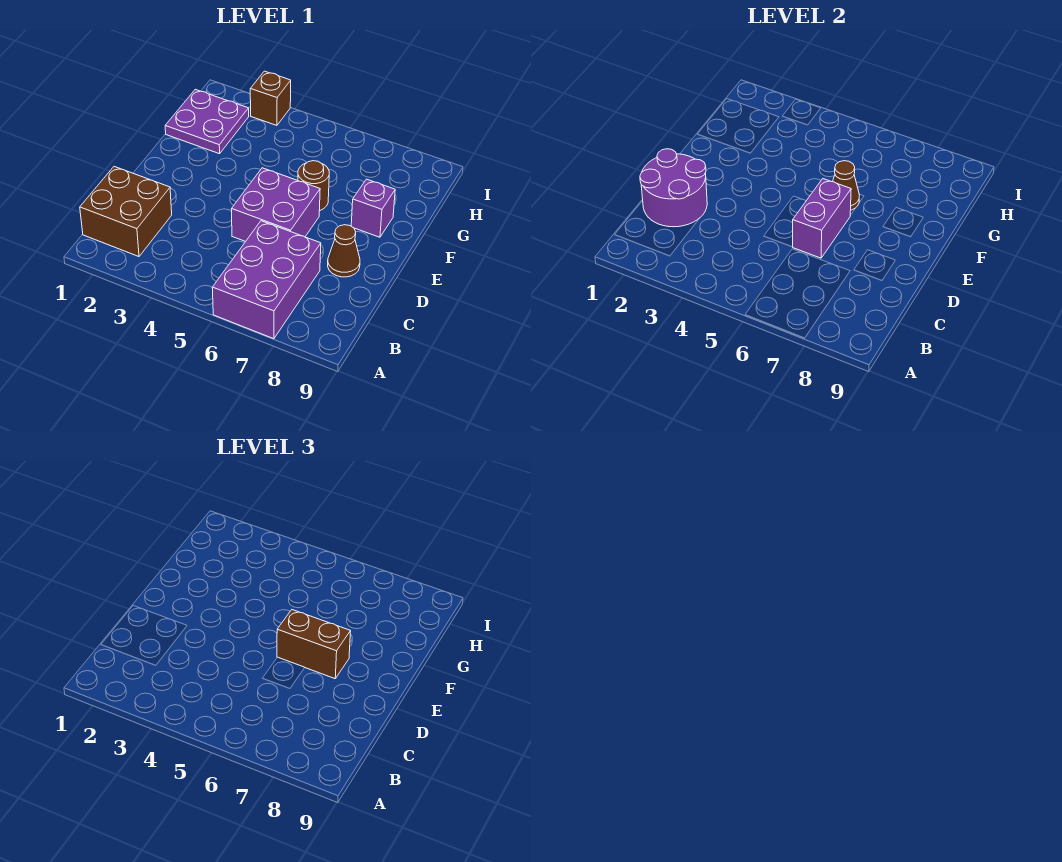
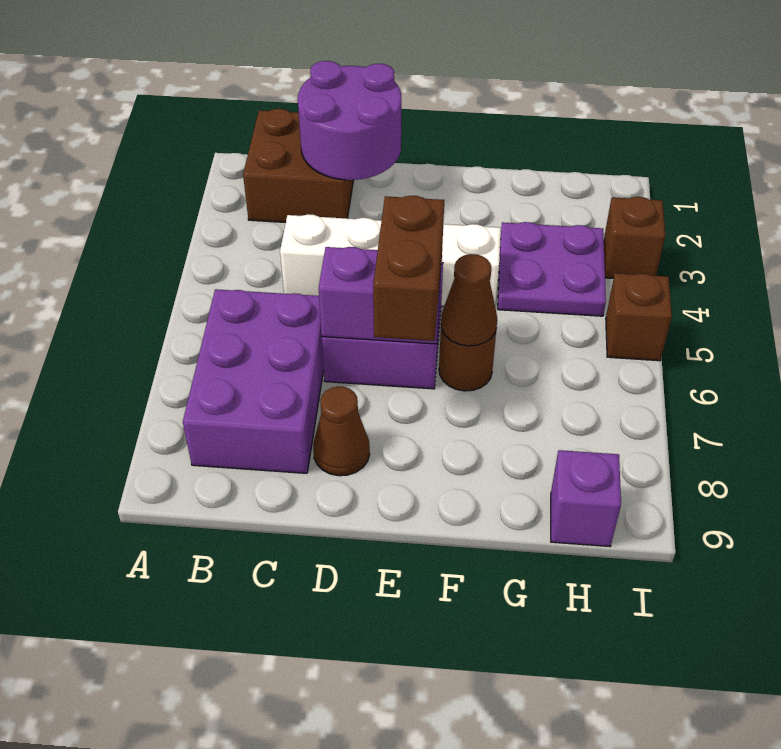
purple brick A6:C7 level 1 -> purple brick B6:C8 level 1
none -> white brick C4:F4 level 1
purple brick F8 level 1 -> purple brick H9 level 1
purple plate G1:H2 level 1 -> purple plate G3:H4 level 1
none -> brown brick I5 level 1

